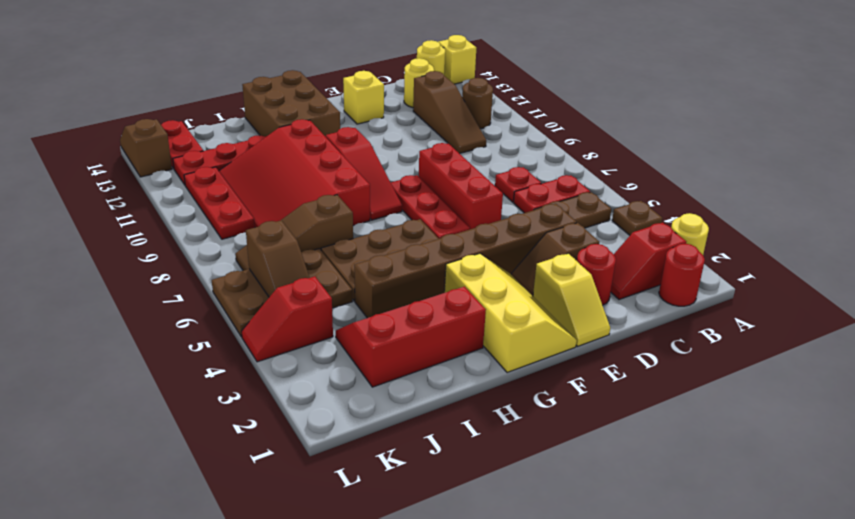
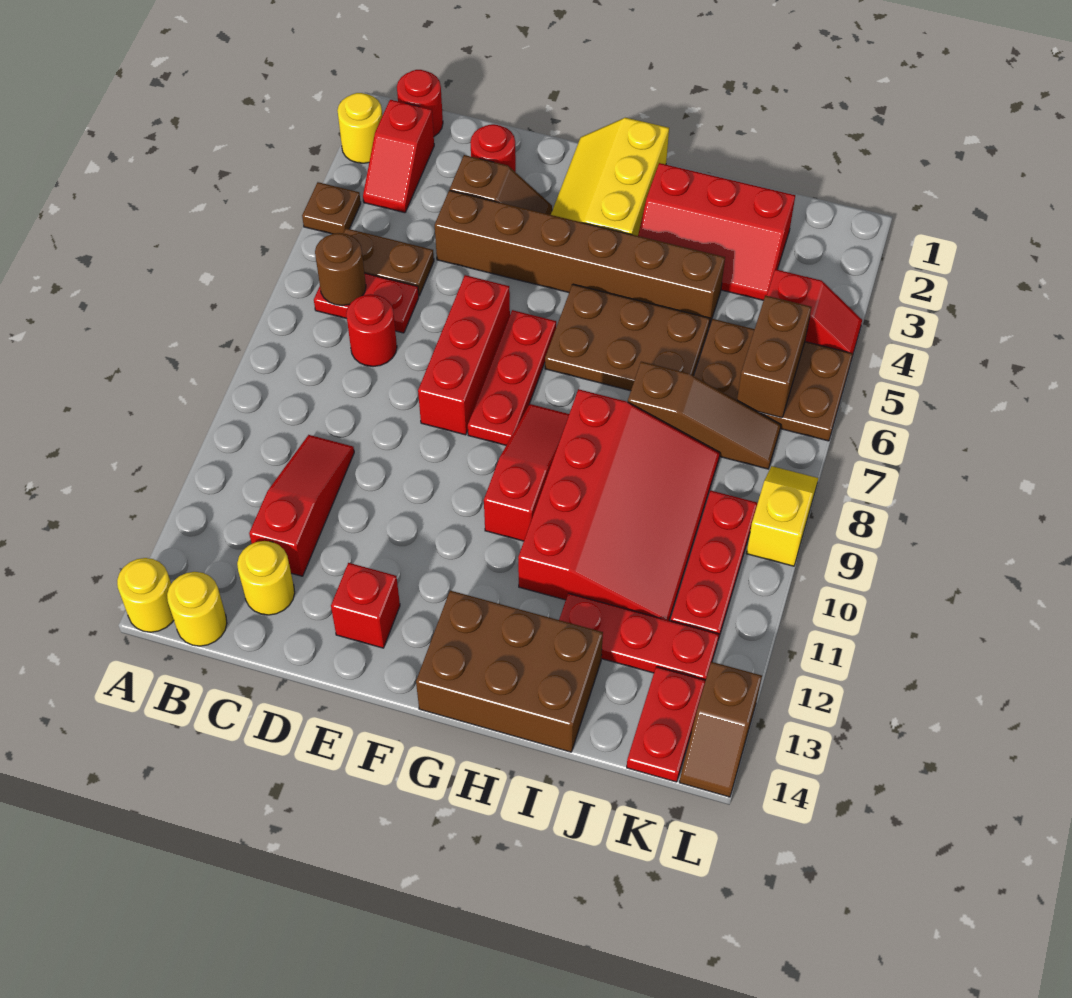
yellow brick A14 level 1 -> yellow round brick A14 level 1
red slope B2:C2 level 1 top B -> red slope B2:B3 level 1 top 2
brown round brick B11 level 1 -> brown round brick B6 level 2
red plate C7 level 1 -> red round brick C7 level 1
brown slope C10:C12 level 1 top 12 -> red slope C10:C12 level 1 top 12
yellow slope E1:E2 level 1 top 2 -> yellow slope L8:L9 level 1 top 9
yellow brick E13 level 1 -> red brick E13 level 1
brown brick G12:H14 level 1 -> brown brick G13:I14 level 1
brown slope K5:K6 level 2 top 6 -> brown brick K5:K6 level 2

